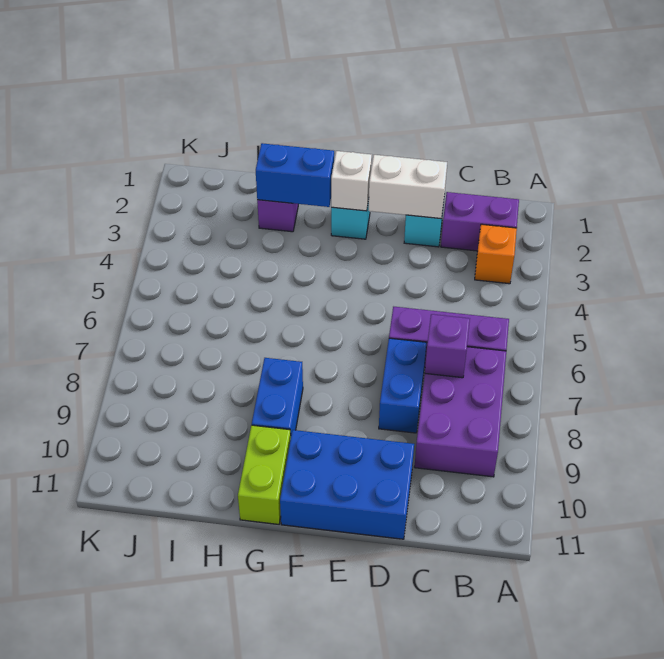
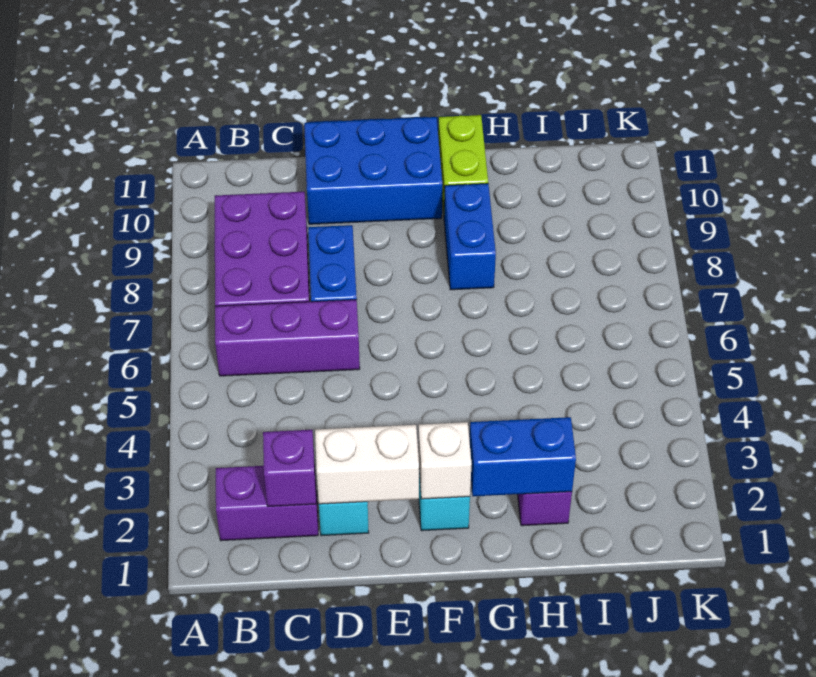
orange brick B3 level 1 -> none
purple brick C7 level 2 -> purple brick C2 level 2

